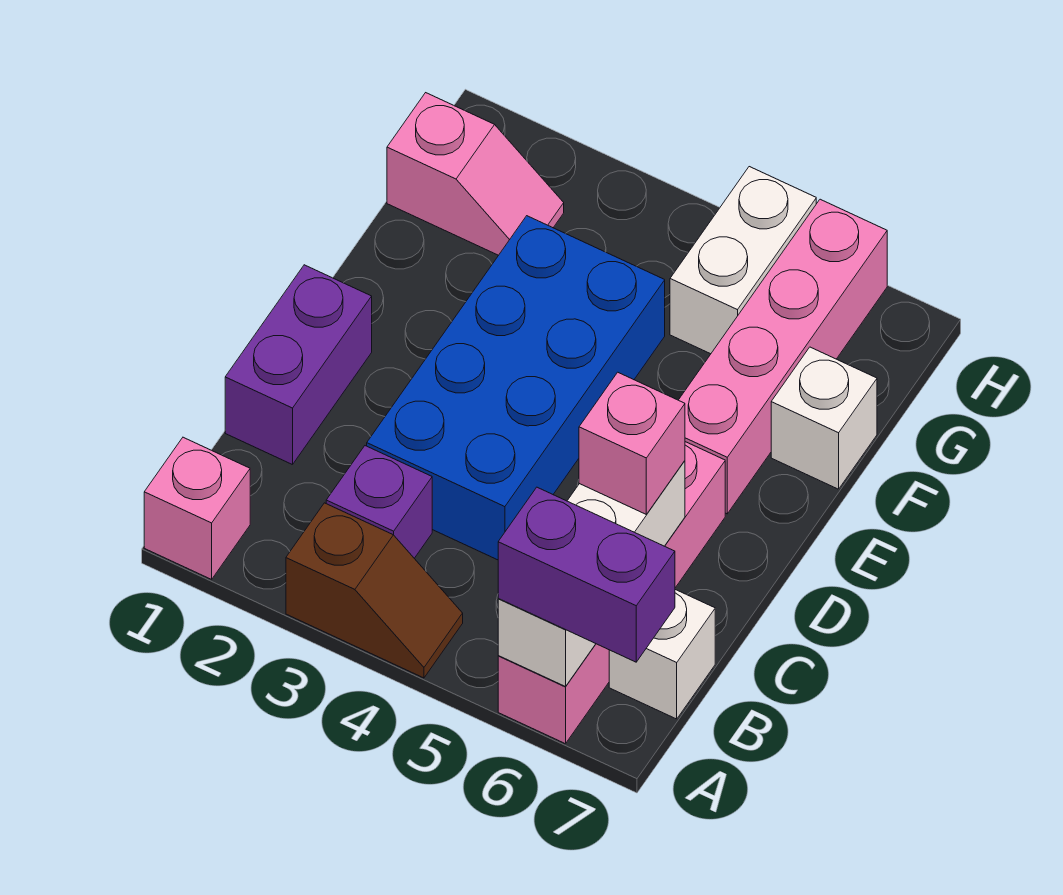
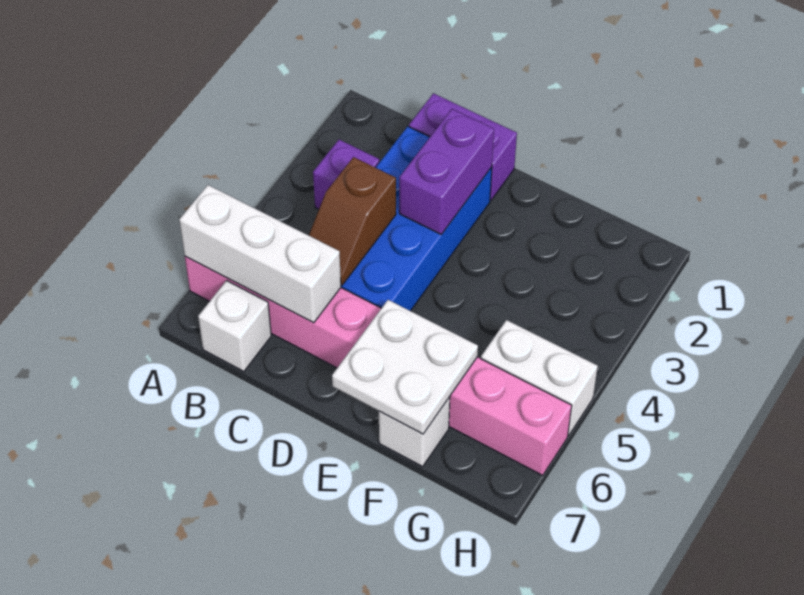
pink brick A1 level 1 -> none
brown slope A3:A4 level 1 top 3 -> brown slope C4:C5 level 2 top 4
purple brick A6:A7 level 3 -> purple brick D2:D3 level 2
blue brick C3:F4 level 1 -> blue brick C2:D5 level 1
pink brick C6 level 3 -> none
none -> white plate E6:F7 level 2
pink slope G1:G2 level 1 top 1 -> none

